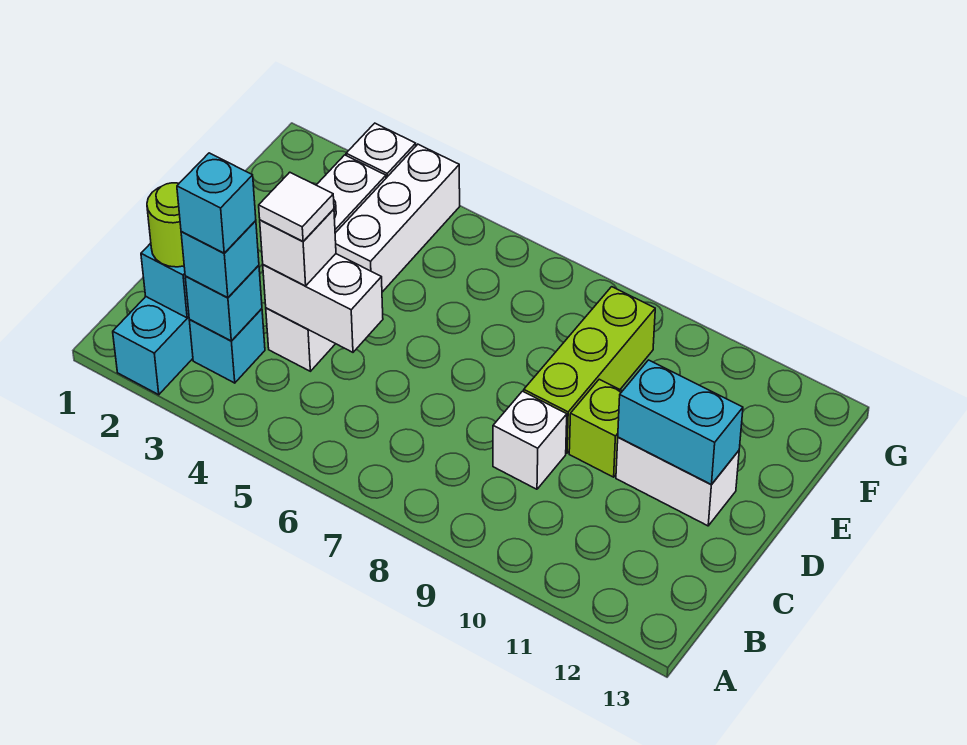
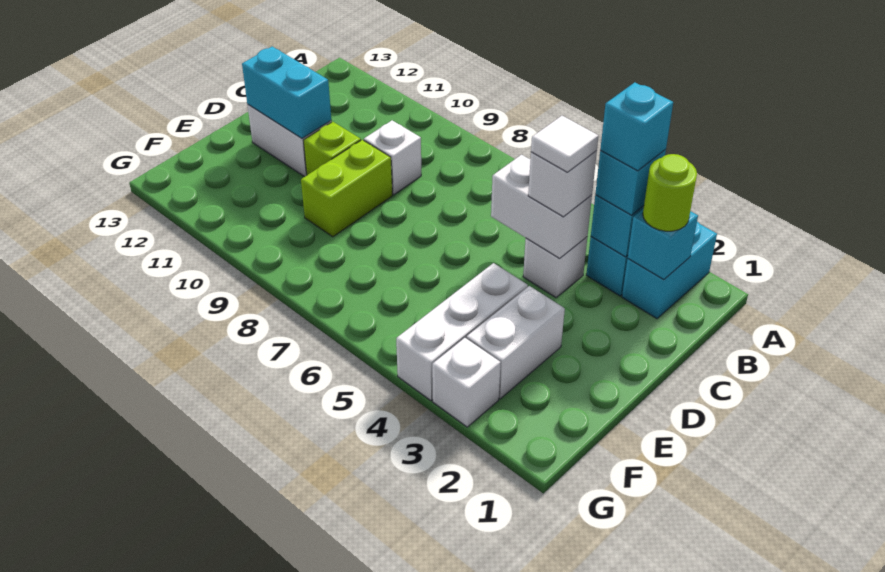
lime brick D9:F9 level 1 -> lime brick D9:E9 level 1

